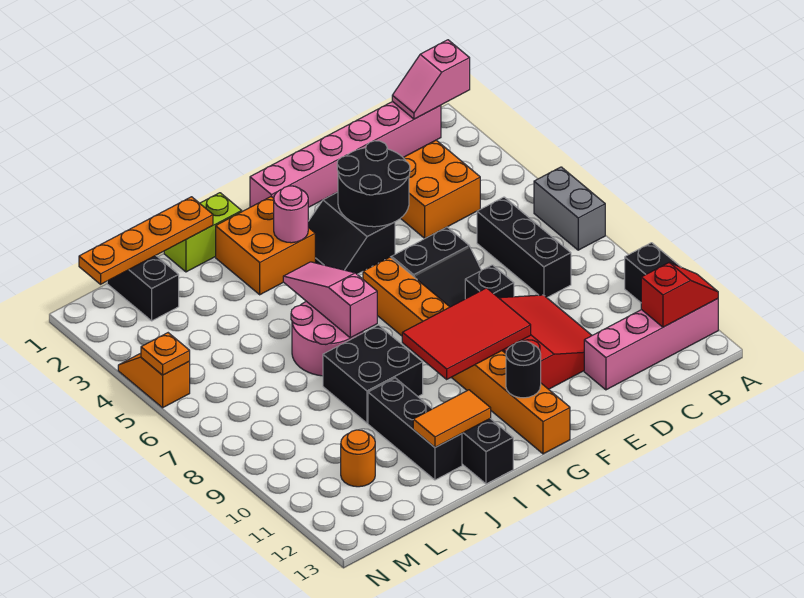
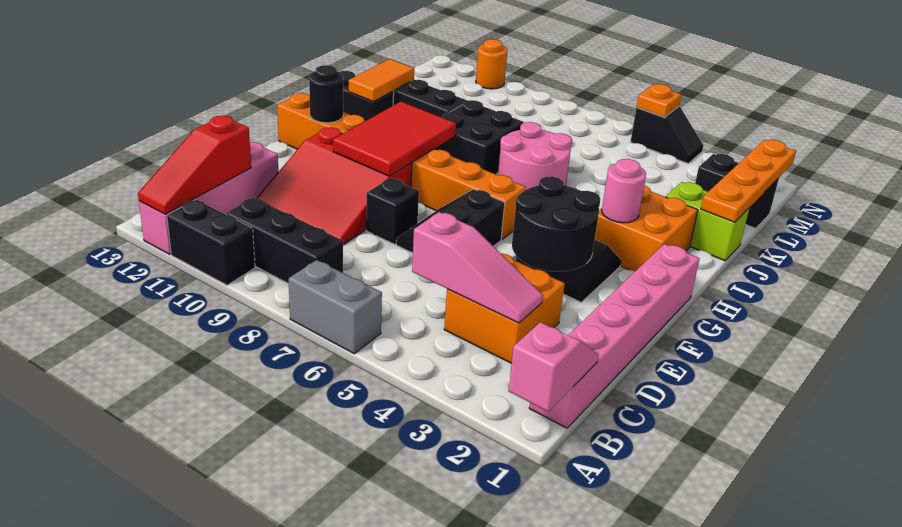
red slope A12:B12 level 2 top B -> red slope A12:C12 level 2 top C
black brick C6:C8 level 1 -> black brick B8:B10 level 1
lime brick I1:J1 level 1 -> lime brick J1:J2 level 1
pink slope I5:I7 level 2 top 7 -> pink slope C3:C5 level 2 top 5
orange round brick L11 level 1 -> orange round brick N11 level 1
orange slope N4:N5 level 1 top 5 -> black slope N4:N5 level 1 top 5

